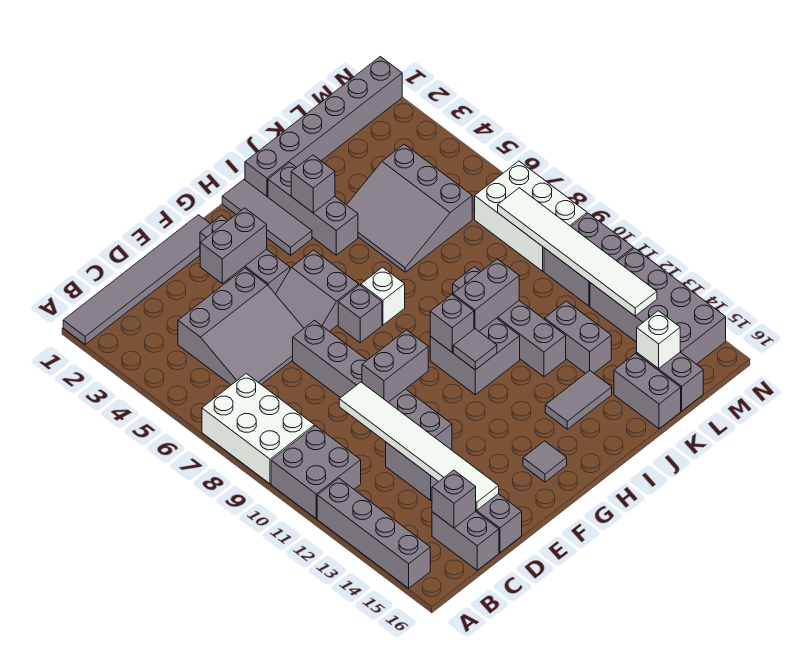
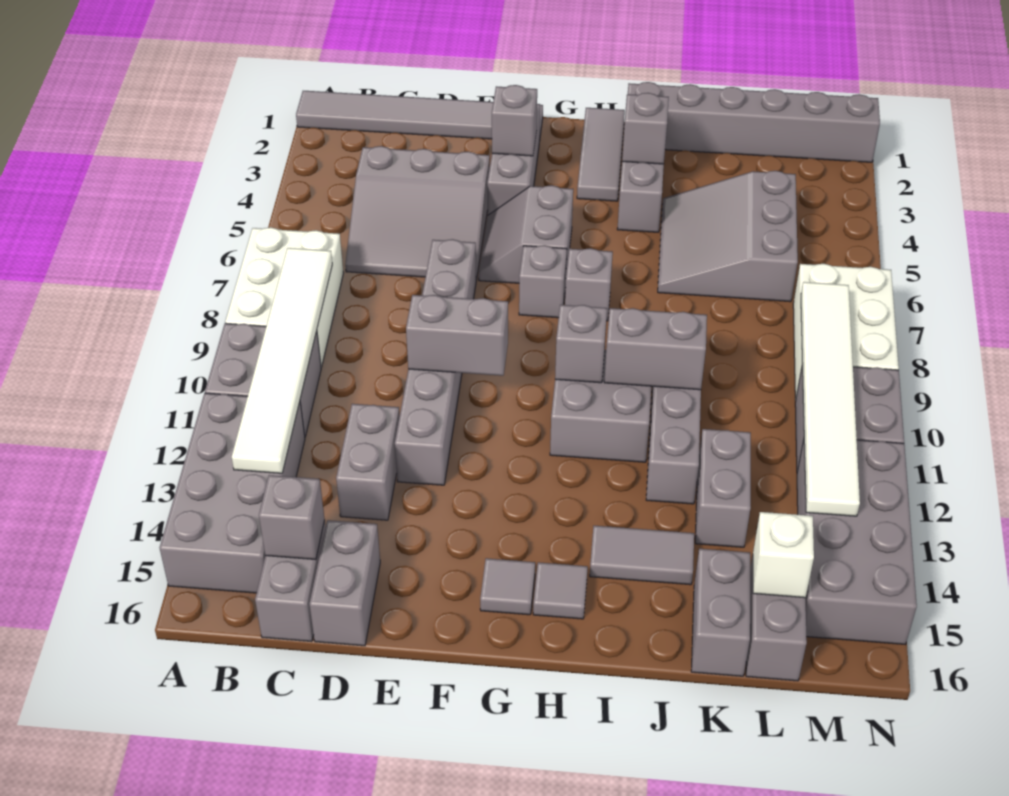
grey brick A12:A15 level 1 -> grey brick A12:B15 level 1
white tile D10:D15 level 2 -> white tile B8:B13 level 2
grey brick E3:F3 level 2 -> grey brick F3 level 2
white brick H7 level 1 -> grey brick H7 level 1
grey tile H11 level 2 -> grey tile H15 level 1

